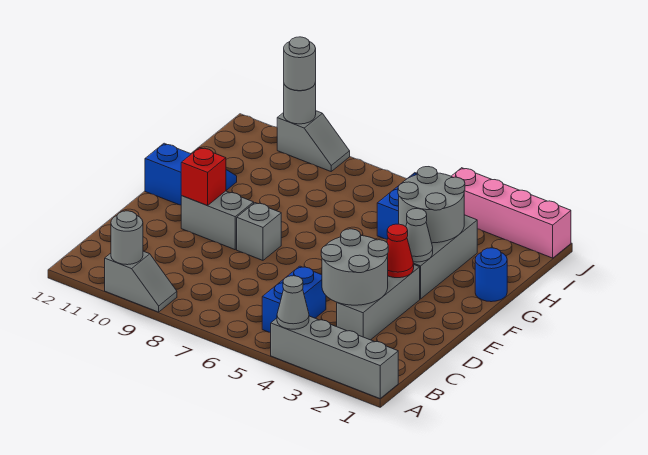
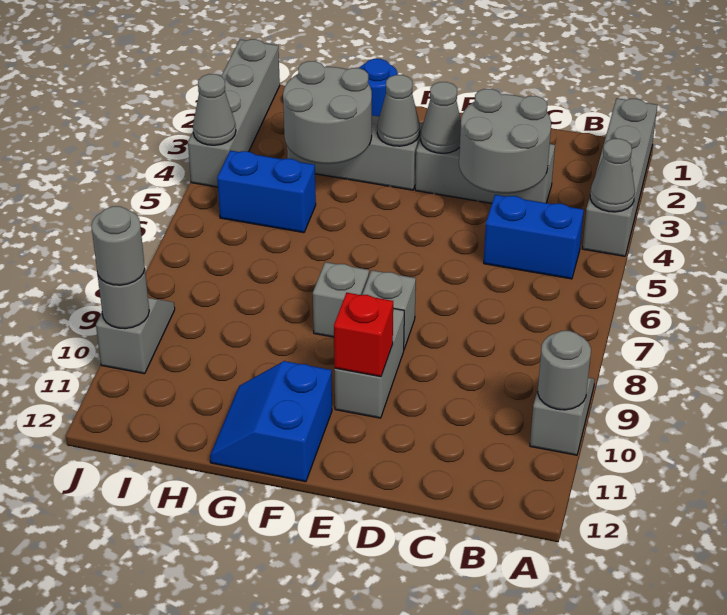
red cone E3 level 2 -> grey cone E3 level 2
none -> grey brick F8 level 1
pink brick J1:J4 level 1 -> grey brick J1:J4 level 1
none -> grey cone J4 level 2

